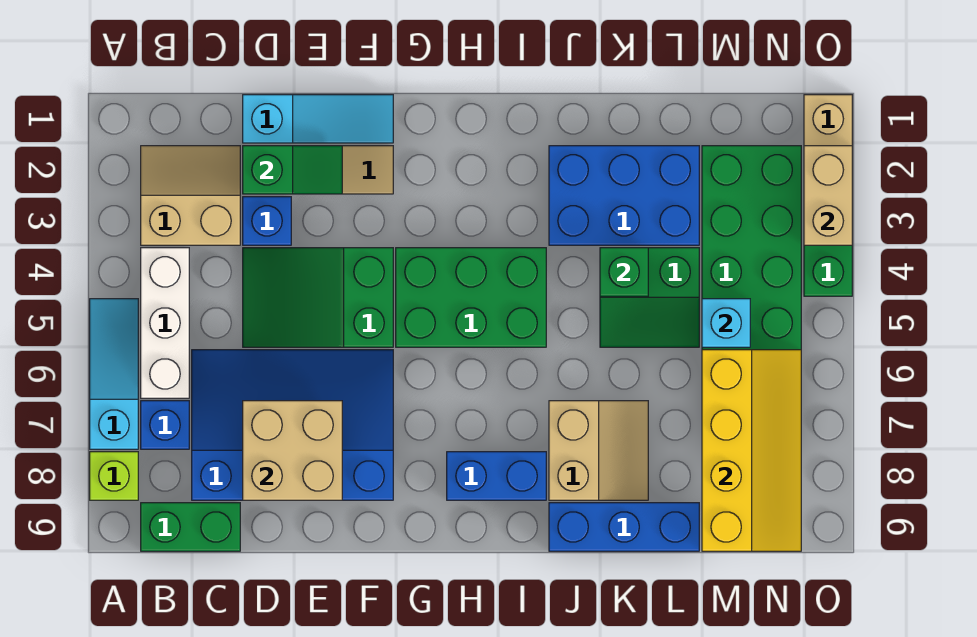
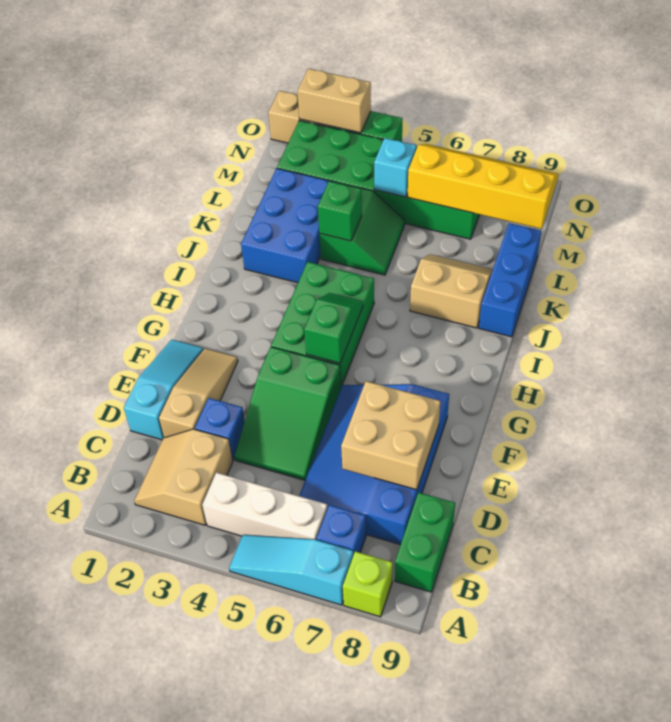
green slope D2:E2 level 2 top D -> green slope G5:H5 level 2 top G
blue brick H8:I8 level 1 -> none

